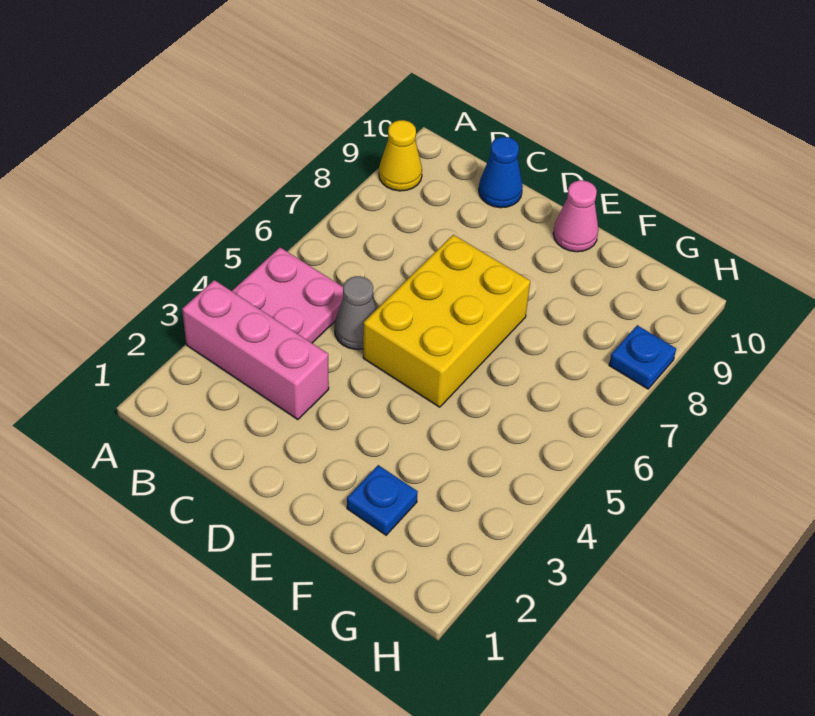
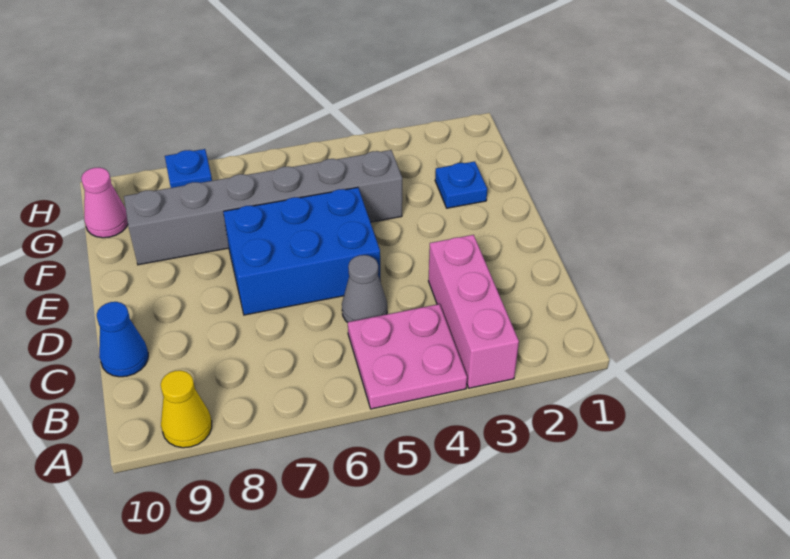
yellow brick D5:E7 level 1 -> blue brick D5:E7 level 1
pink cone E10 level 1 -> pink cone G10 level 1
none -> grey brick F4:F9 level 1

